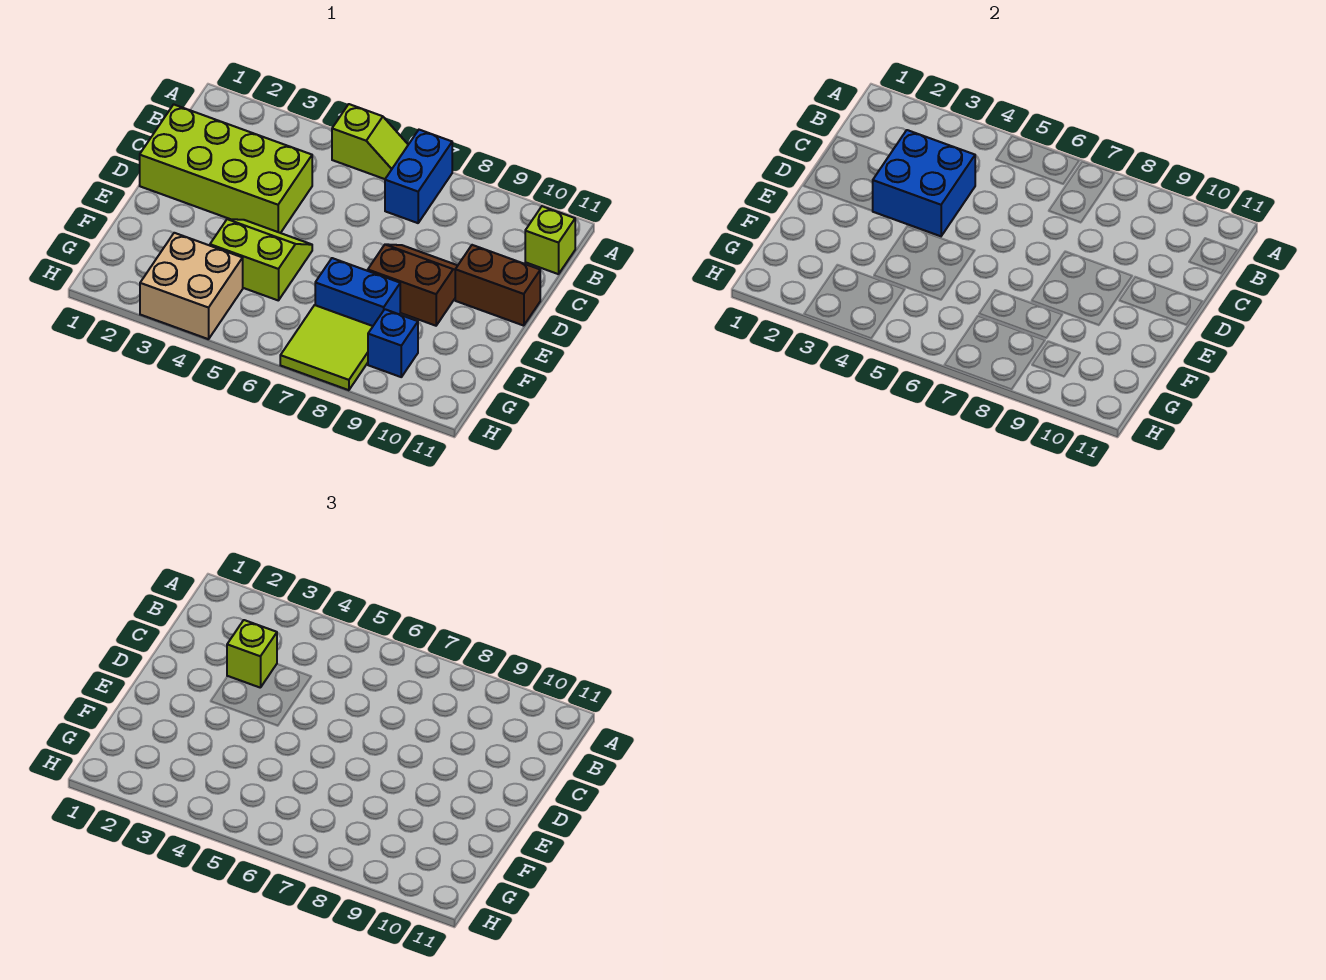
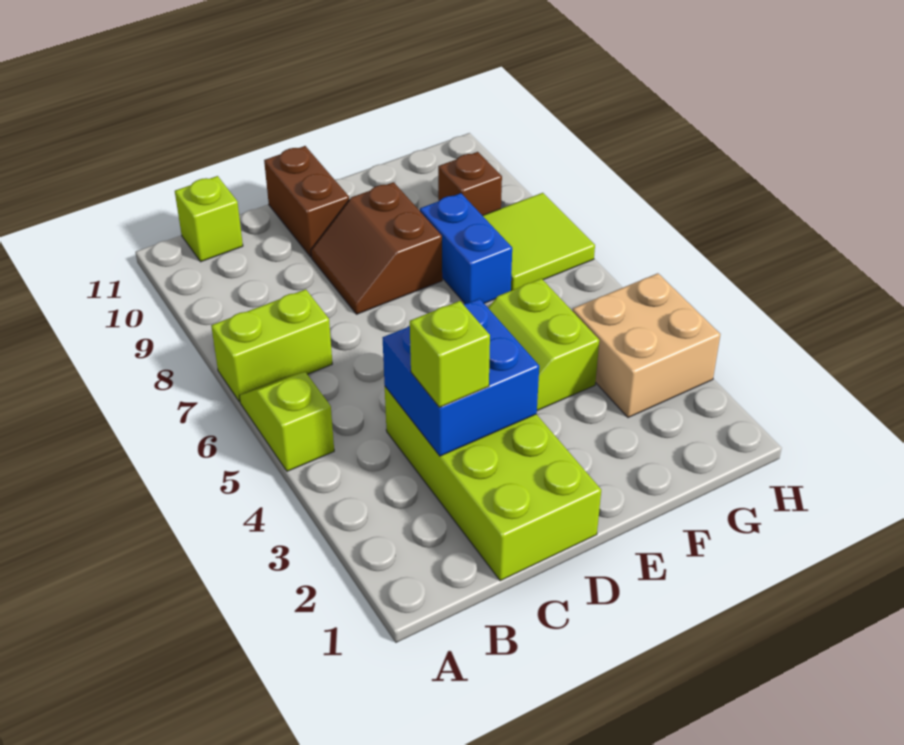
blue brick A7:B7 level 1 -> lime brick A7:B7 level 1
blue brick G9 level 1 -> brown brick G9 level 1

